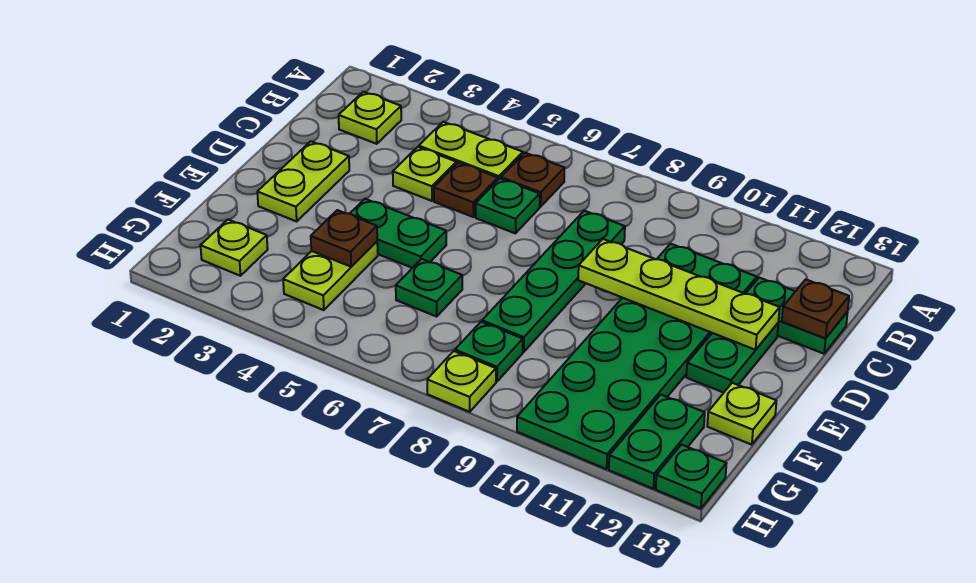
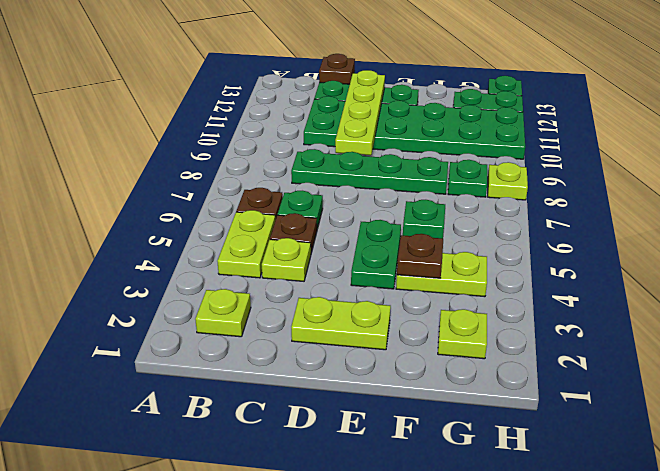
lime plate F13 level 1 -> none

